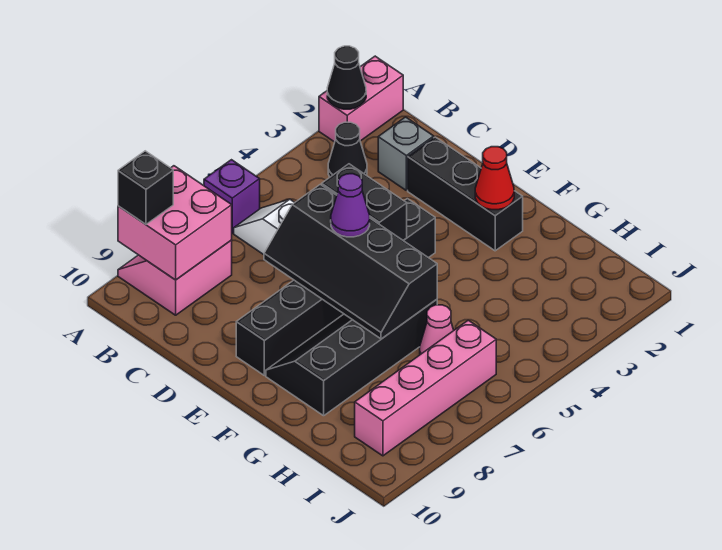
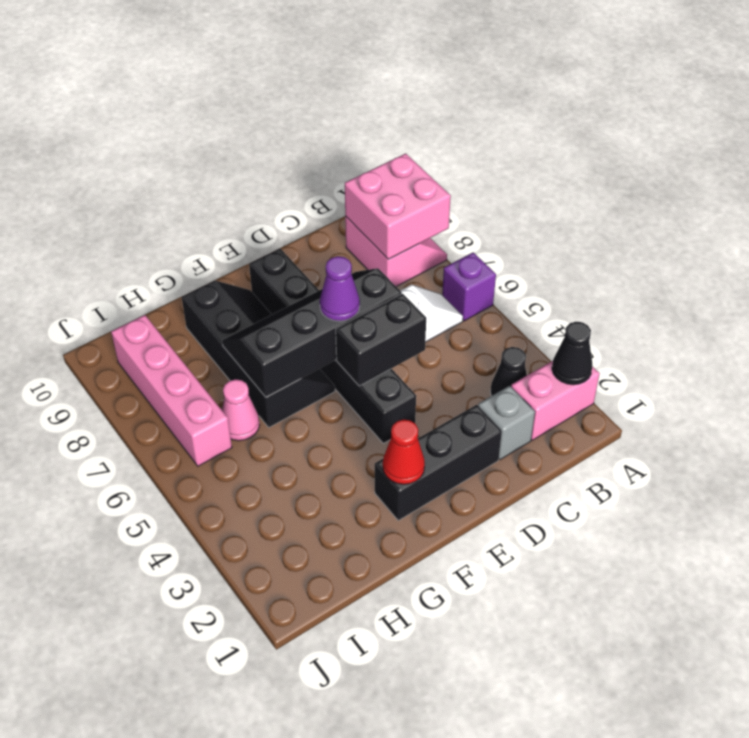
pink brick A1:A2 level 1 -> pink brick A2:B2 level 1
black brick A9 level 3 -> none

